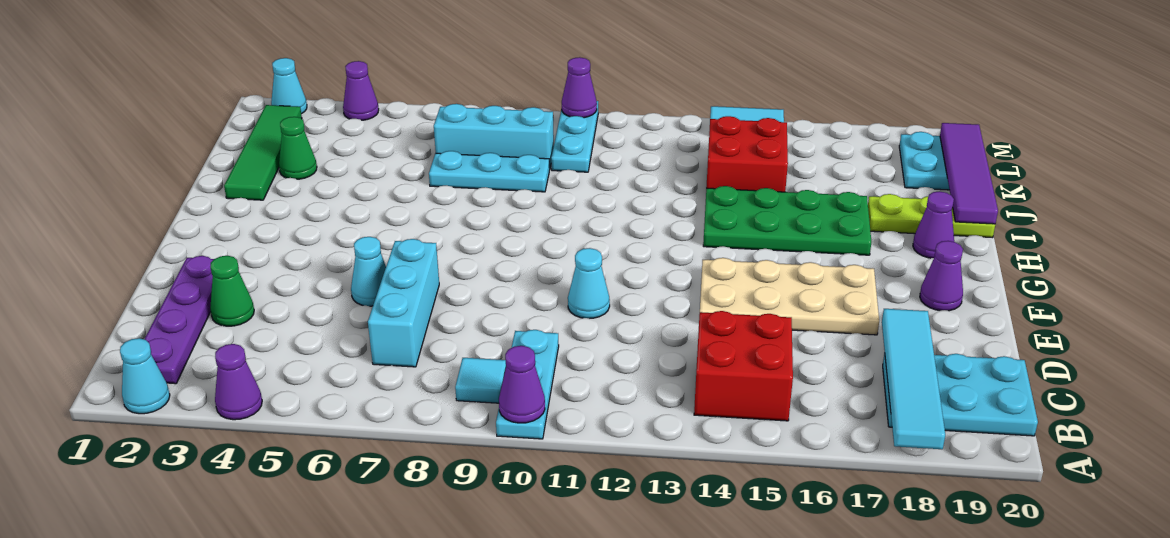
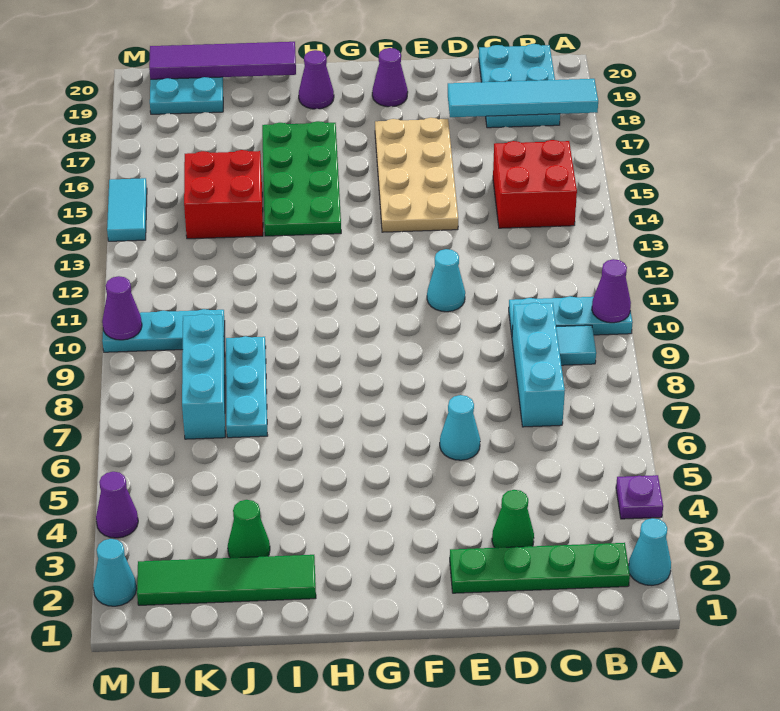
purple cone A4 level 1 -> purple plate A4 level 1
purple plate B2:E2 level 1 -> green plate B2:E2 level 1
cyan brick C7:E7 level 1 -> cyan brick C7:C9 level 1
lime plate I18:I20 level 1 -> none

